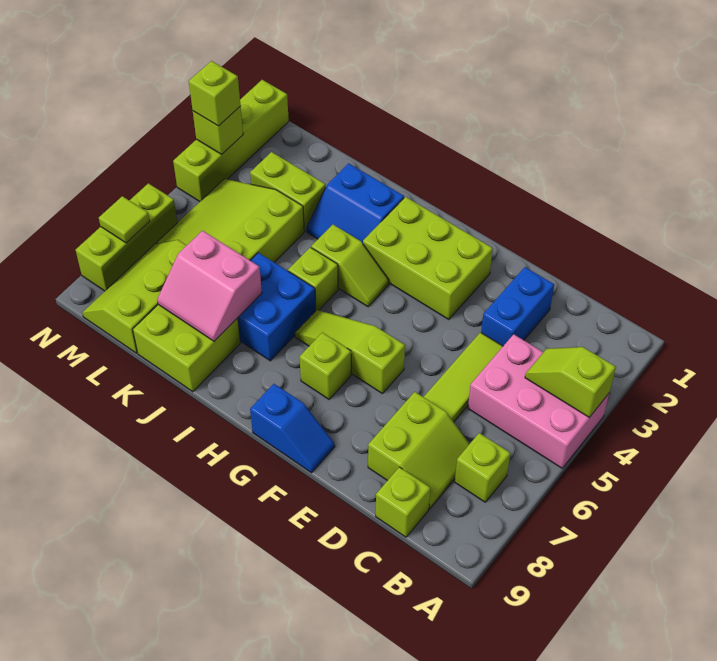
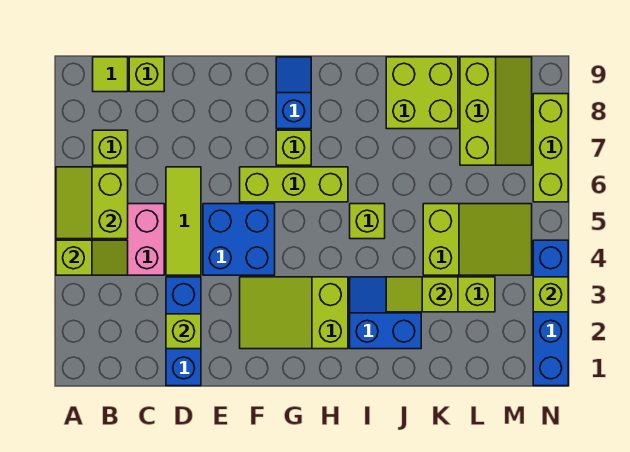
lime slope C7:D8 level 1 top D -> lime slope A5:B6 level 2 top B
blue brick D2:D3 level 1 -> blue brick D1:D3 level 1
lime brick F2:H3 level 1 -> lime slope F2:H3 level 1 top H
lime slope F6:H6 level 1 top F -> lime brick F6:H6 level 1
blue slope F9:G9 level 1 top G -> blue slope G8:G9 level 1 top 8
lime slope H4:I4 level 1 top I -> lime slope J3:K3 level 2 top K
blue brick I6:J7 level 1 -> blue brick E4:F5 level 1
pink slope J7:K8 level 2 top 7 -> none
lime slope K4:M6 level 1 top K -> lime slope K4:M5 level 1 top K
lime brick N1:N4 level 1 -> blue brick N1:N4 level 1
lime brick N3 level 3 -> lime brick D2 level 2
lime tile N7 level 2 -> lime tile B9 level 1

